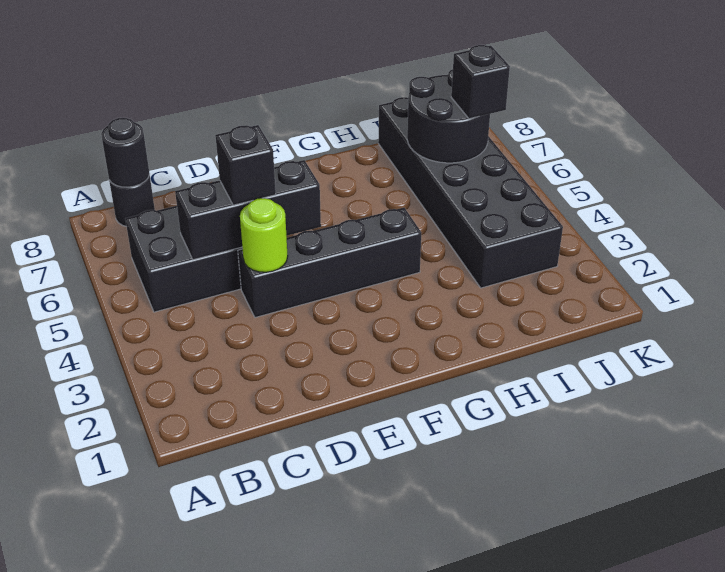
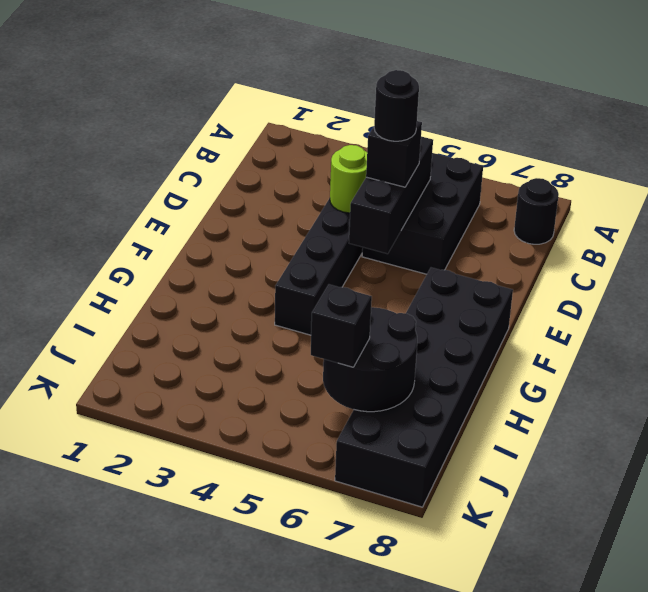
black round brick B8 level 2 -> black round brick D5 level 4
black brick I3:J8 level 1 -> black brick F7:K8 level 1

